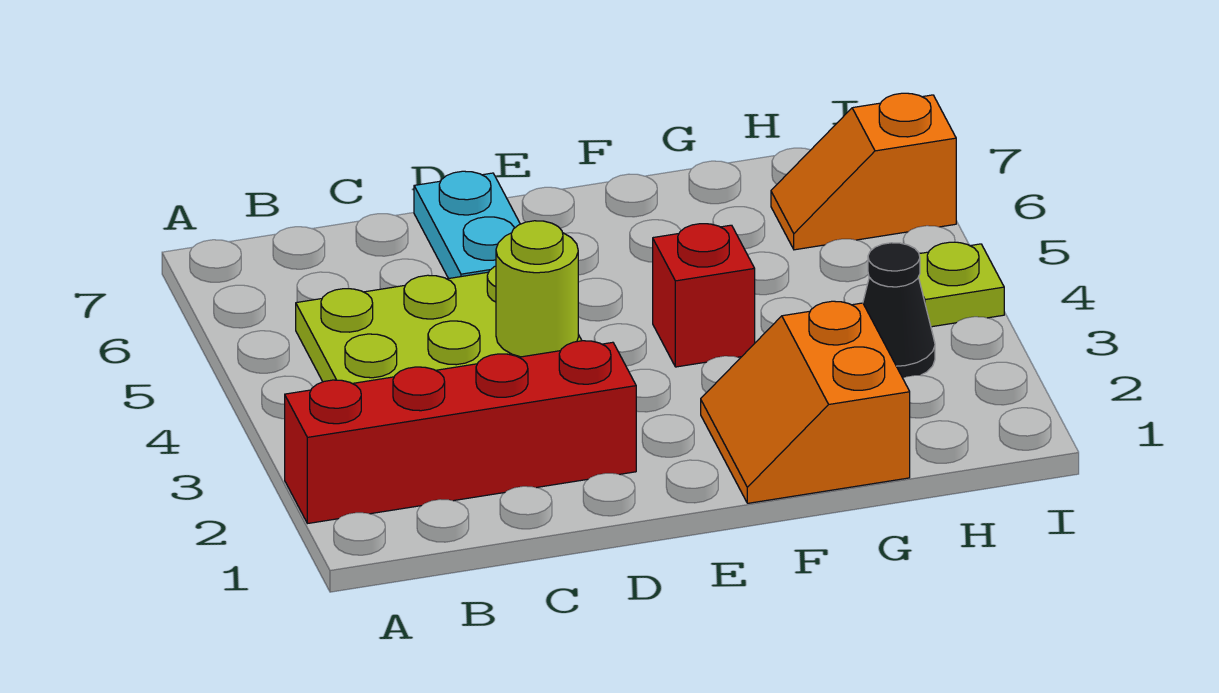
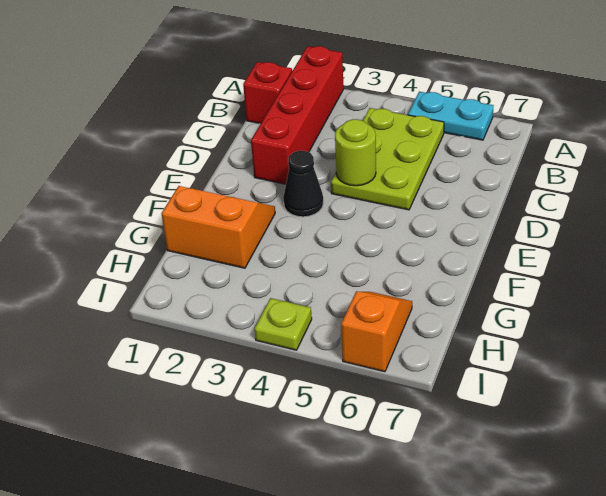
cyan plate D6:D7 level 1 -> cyan plate A5:A6 level 1
red brick F4 level 1 -> red brick B1 level 1
black cone H3 level 1 -> black cone E3 level 1

